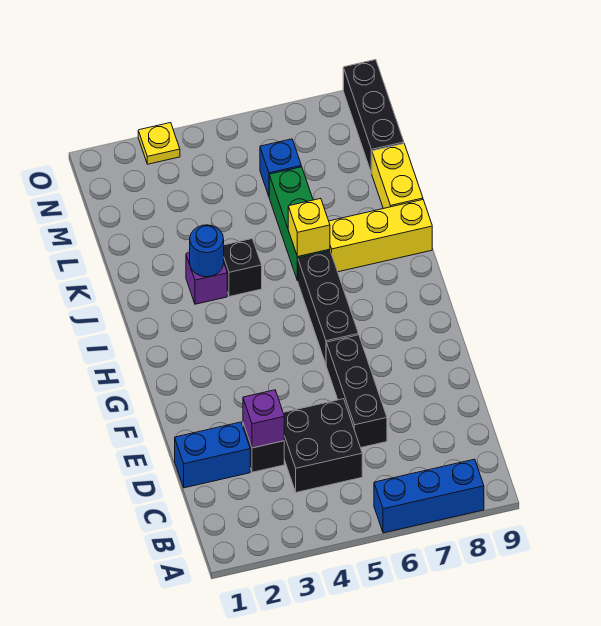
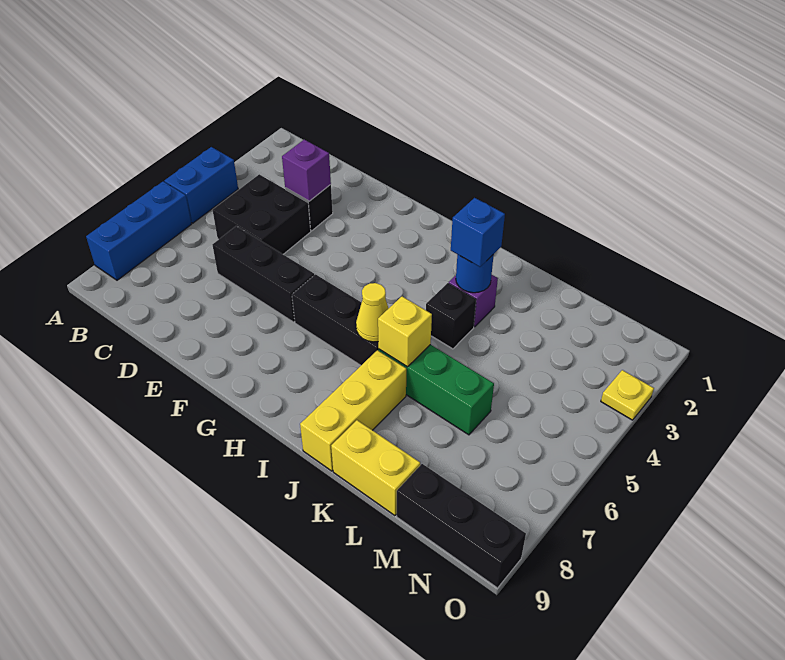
blue brick D1:D2 level 1 -> blue brick A4:A5 level 1
none -> yellow cone I6 level 2
blue brick M6 level 1 -> blue brick J3 level 3

